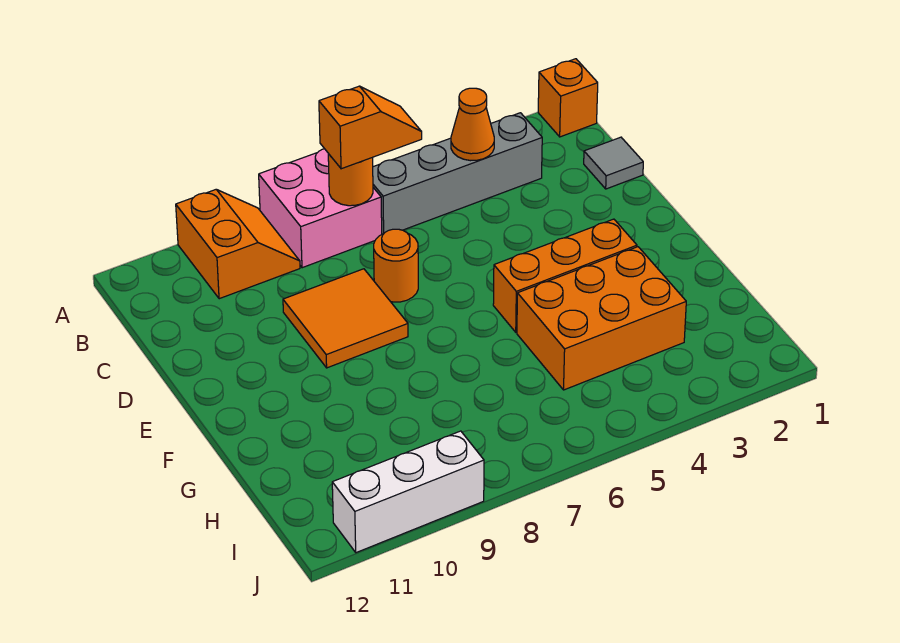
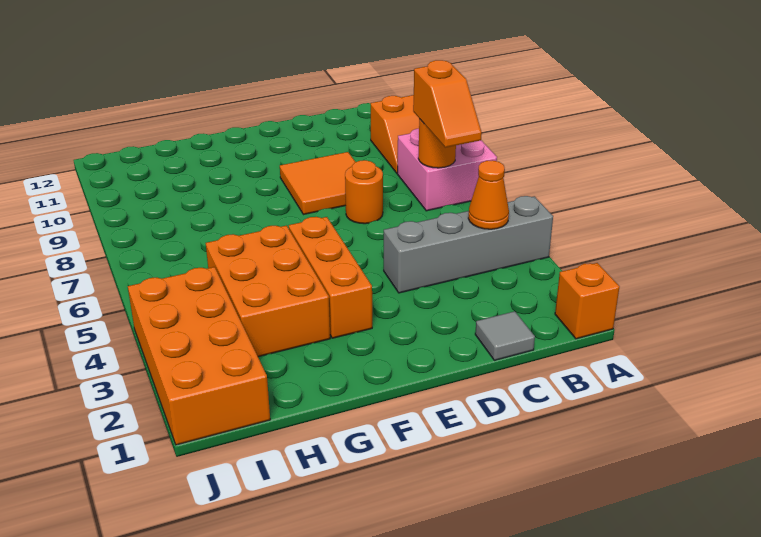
grey brick B3:B6 level 1 -> grey brick A4:D4 level 1
none -> orange brick I1:J4 level 1
white brick J9:J11 level 1 -> none

